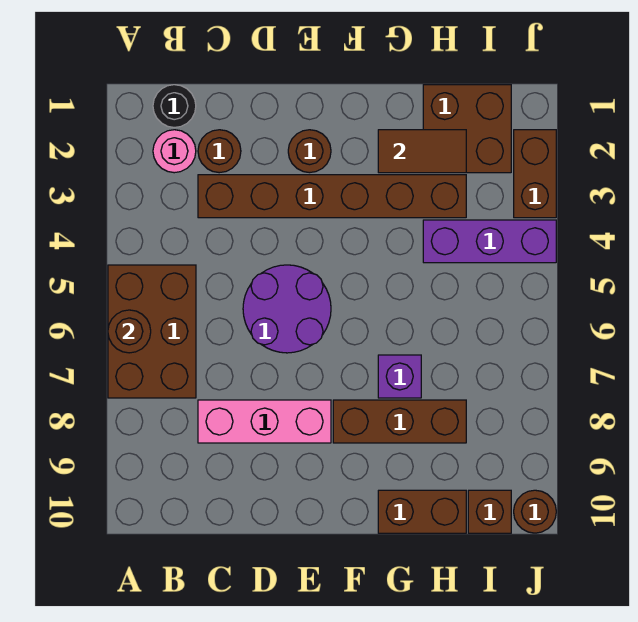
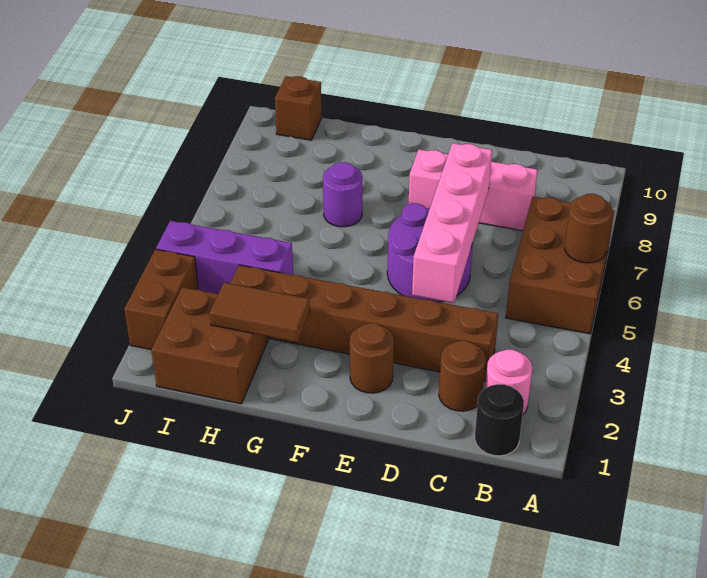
none -> pink brick D4:D7 level 2
brown brick F8:H8 level 1 -> none
purple brick G7 level 1 -> purple round brick G7 level 1
brown brick G10:H10 level 1 -> none
brown round brick J10 level 1 -> none

